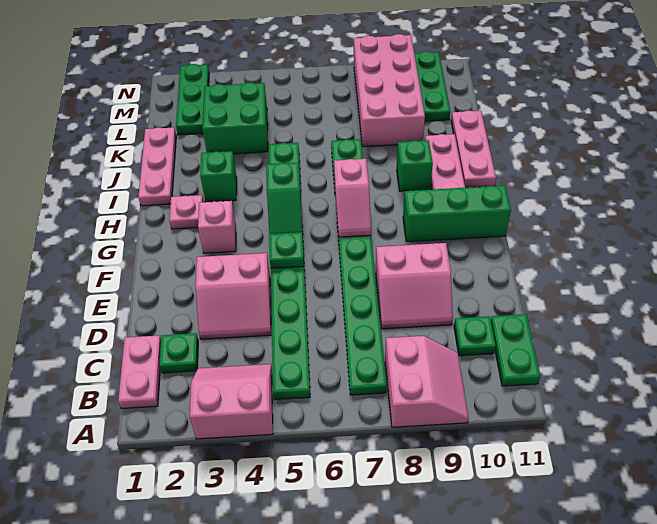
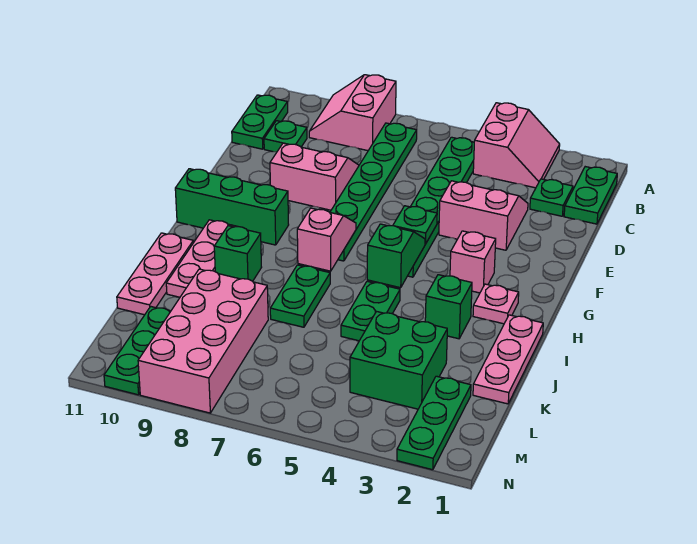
pink slope A3:B4 level 1 top A -> pink slope A3:B4 level 1 top 4
pink plate B1:C1 level 1 -> green plate B1:C1 level 1

